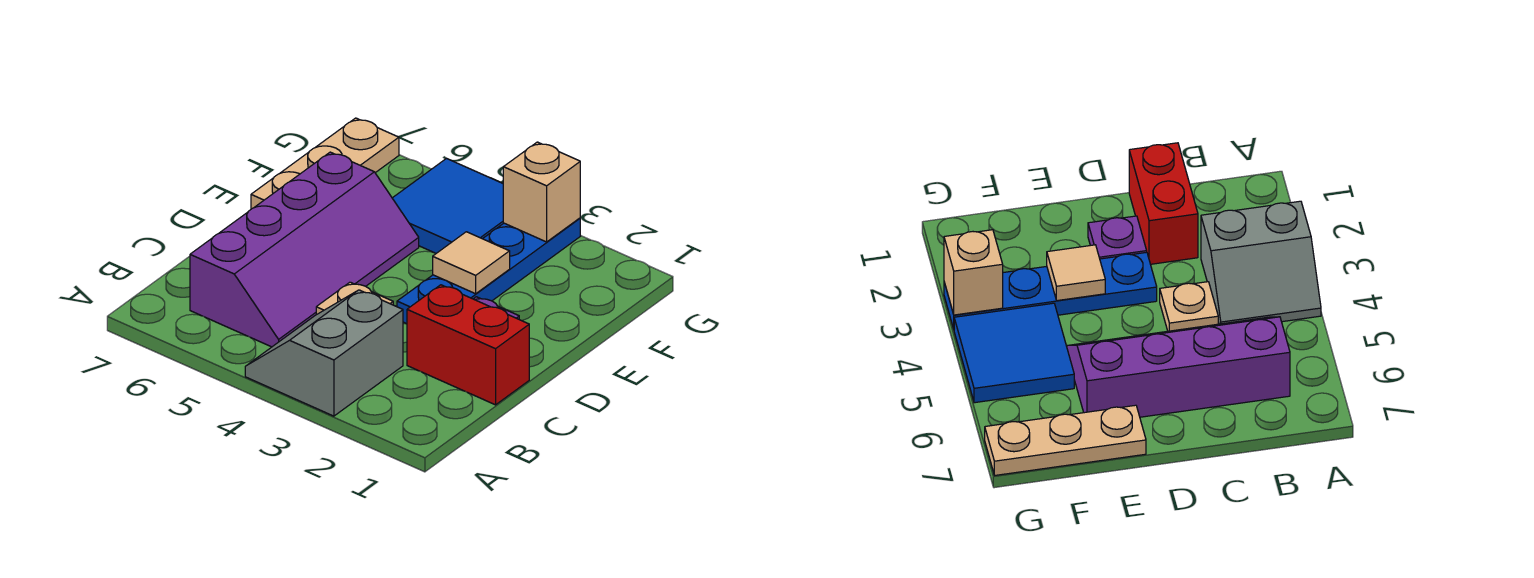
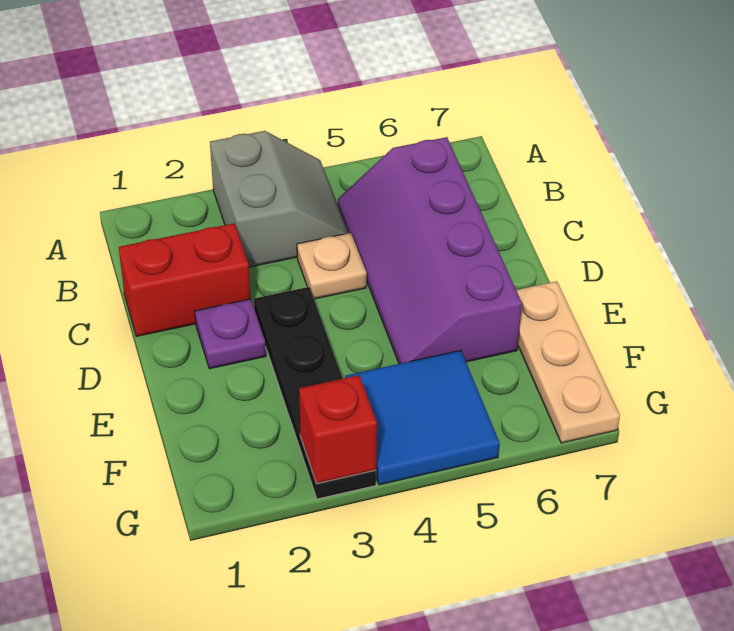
blue plate D3:G3 level 1 -> black plate D3:G3 level 1
tan tile E3 level 2 -> none
tan brick G3 level 2 -> red brick G3 level 2

